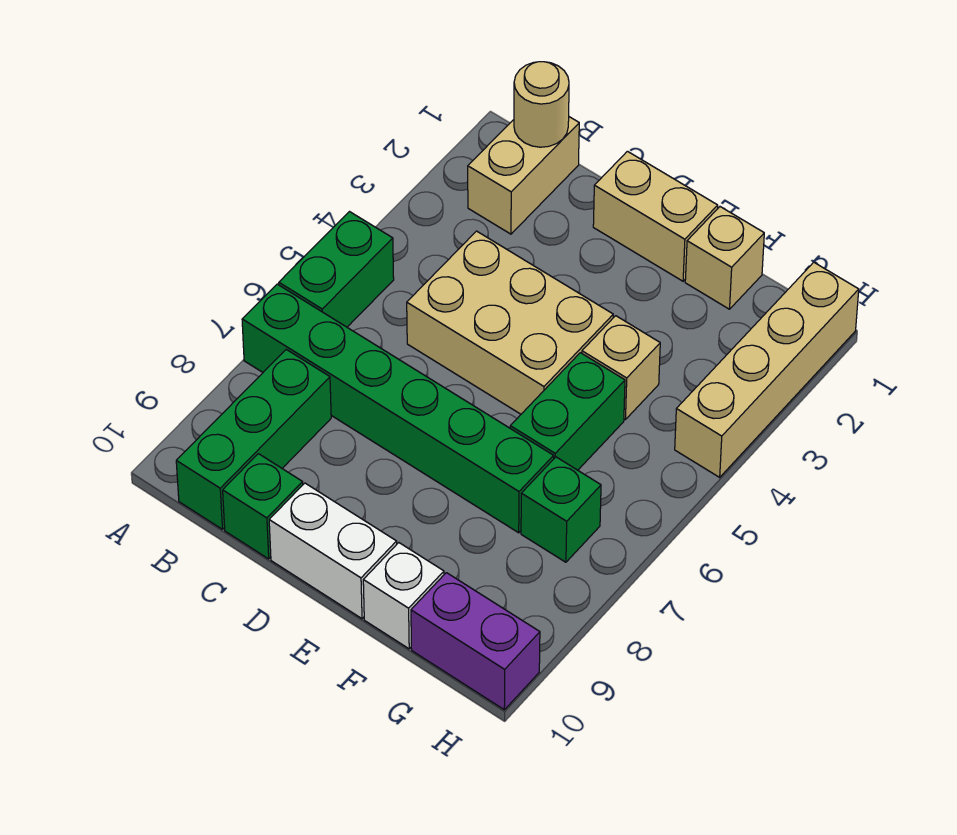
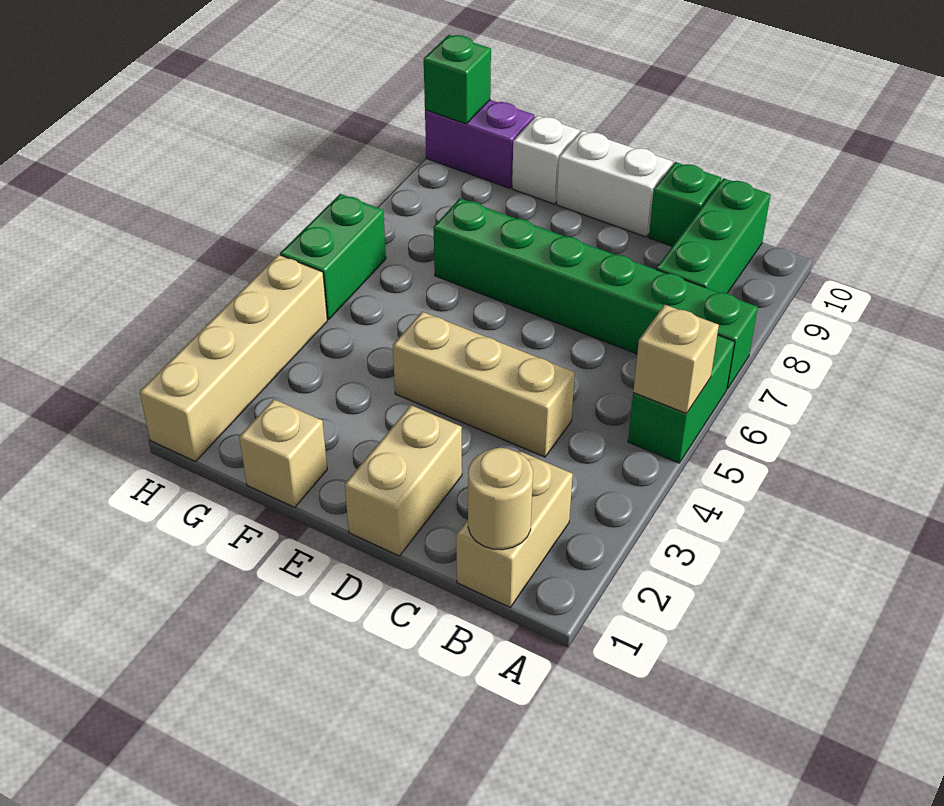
tan brick C4:E5 level 1 -> tan brick C4:E4 level 1
tan brick D1:E1 level 1 -> tan brick D1:D2 level 1
tan brick F4 level 1 -> tan brick A5 level 2
green brick F5:F6 level 1 -> green brick H5:H6 level 1
green brick G7 level 1 -> green brick H10 level 2

